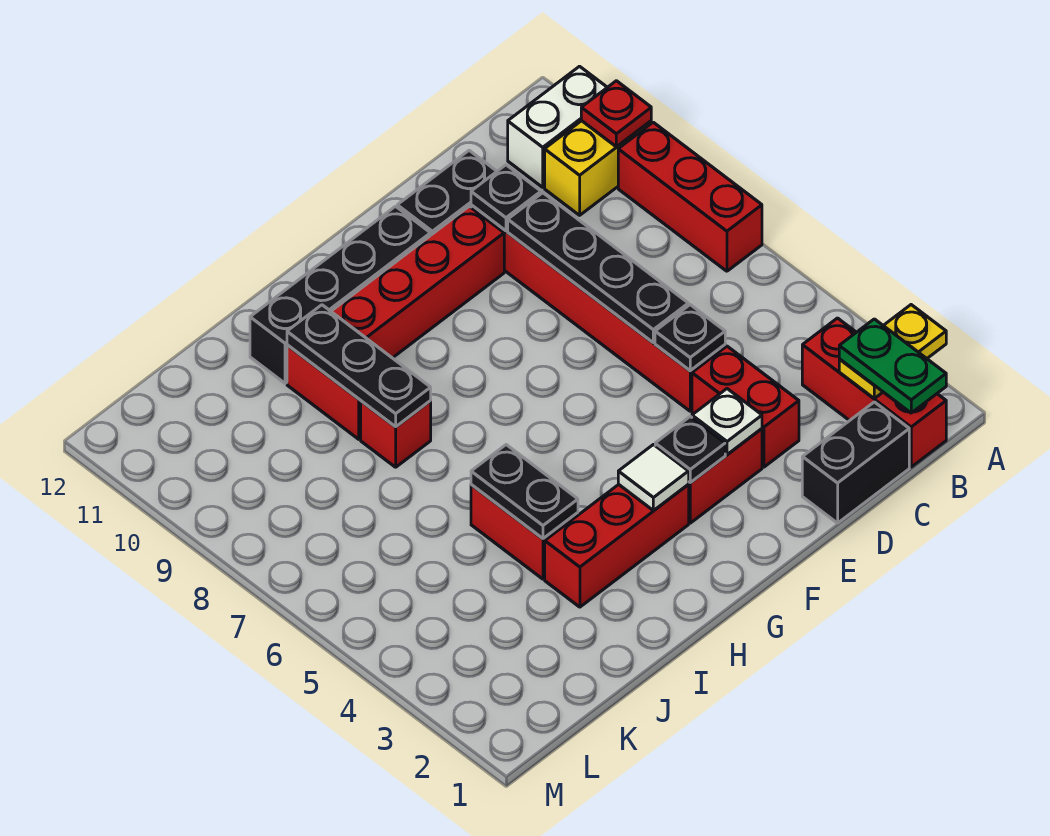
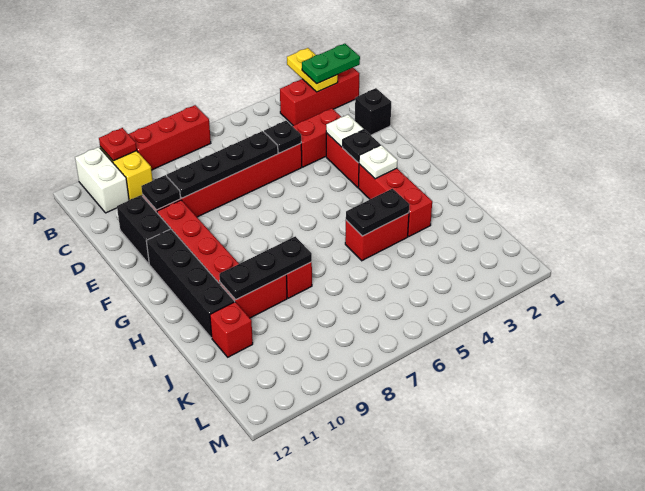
black brick C1:D1 level 1 -> black brick D1 level 1
white tile G3 level 2 -> white plate G3 level 2
none -> red brick J11 level 1

